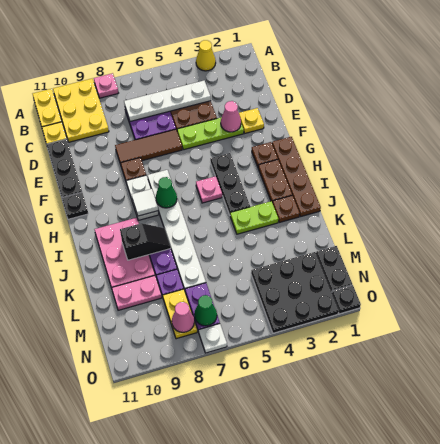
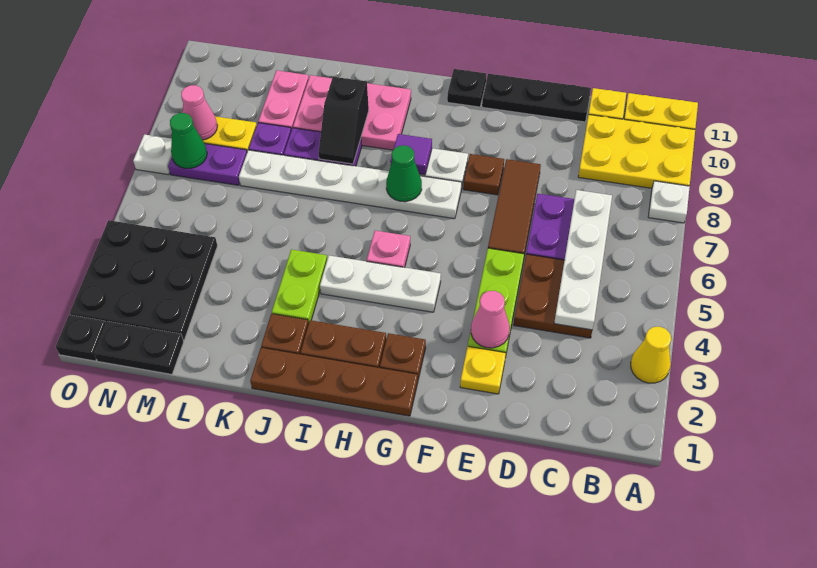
pink plate A8 level 1 -> white plate A8 level 1
black plate G4:I4 level 1 -> white plate G4:I4 level 1
white tile H8 level 2 -> purple tile H8 level 2

